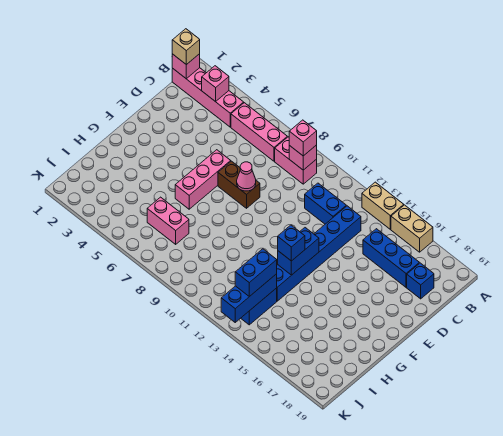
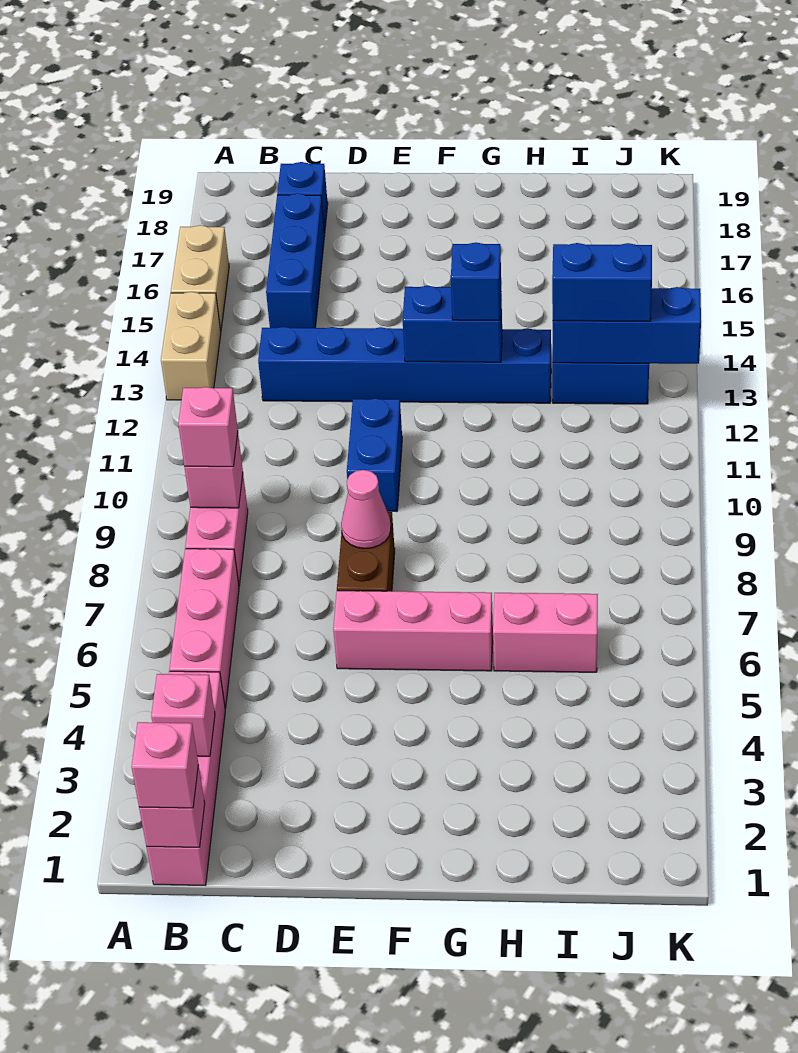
tan brick B1 level 3 -> pink brick B1 level 3
blue brick C11:C12 level 1 -> blue brick E10:E11 level 1
pink brick I6:I7 level 1 -> pink brick H6:I6 level 1

